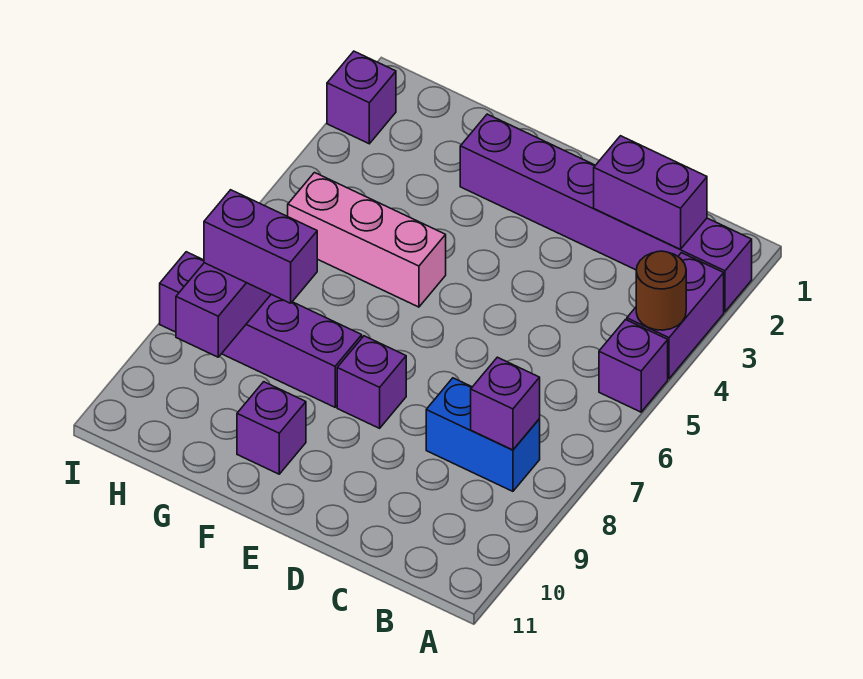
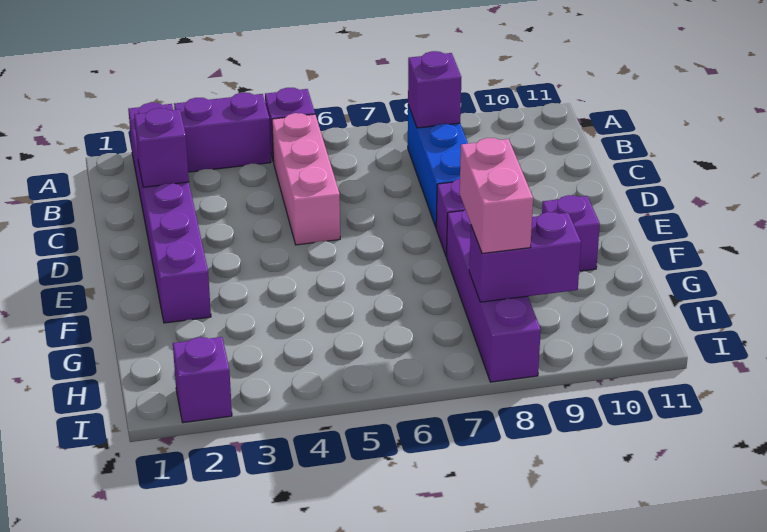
brown round brick A4 level 2 -> none
purple brick B2:C2 level 2 -> purple brick C2 level 2
blue brick B8:C8 level 1 -> blue brick B8:D8 level 1
pink brick F5:H5 level 1 -> pink brick B5:D5 level 1
purple brick G8:H8 level 3 -> pink brick G8:H8 level 3

